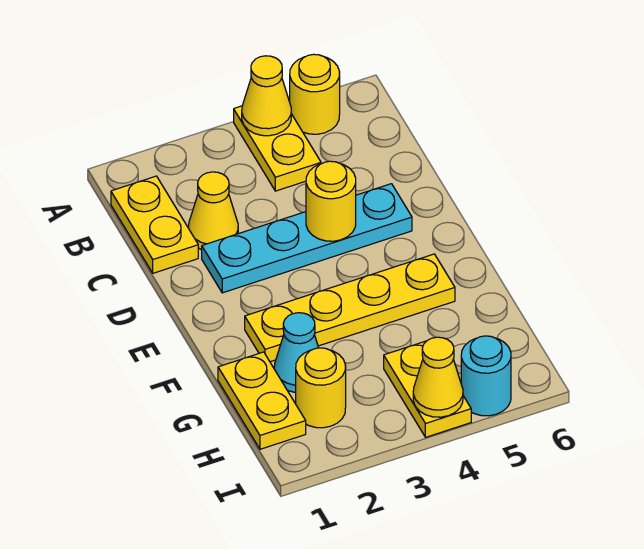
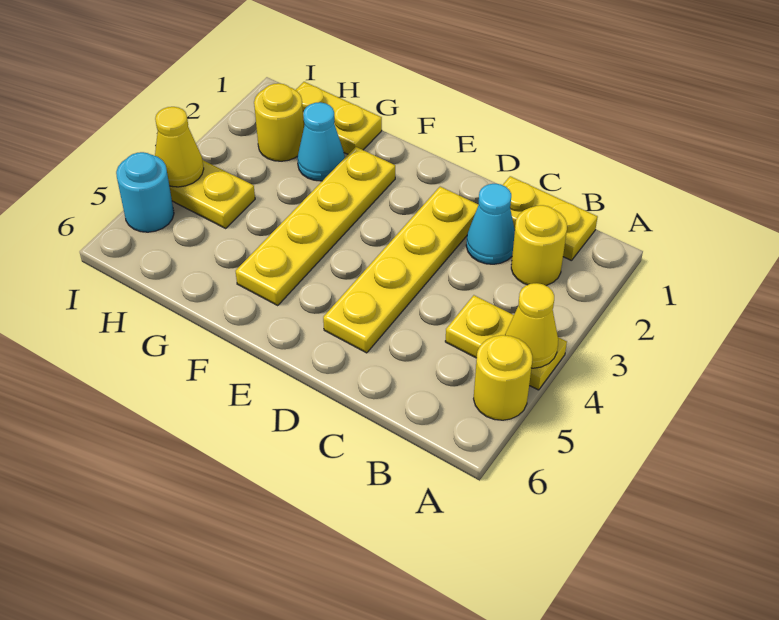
yellow cone C2 level 1 -> cyan cone C2 level 1
cyan plate D2:D5 level 1 -> yellow plate D2:D5 level 1
yellow round brick D4 level 2 -> yellow round brick B2 level 1

